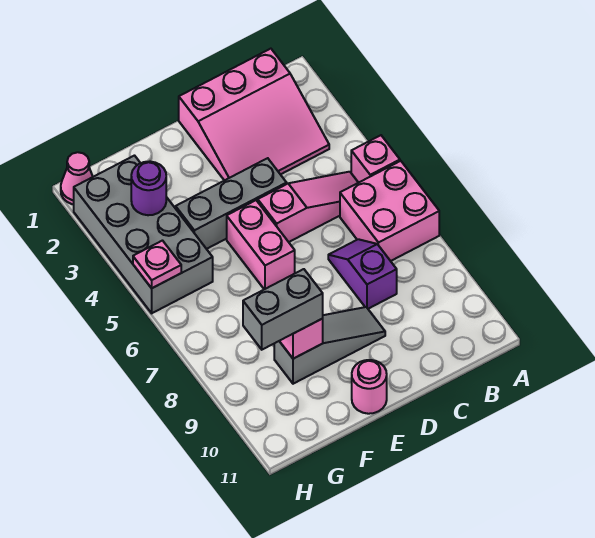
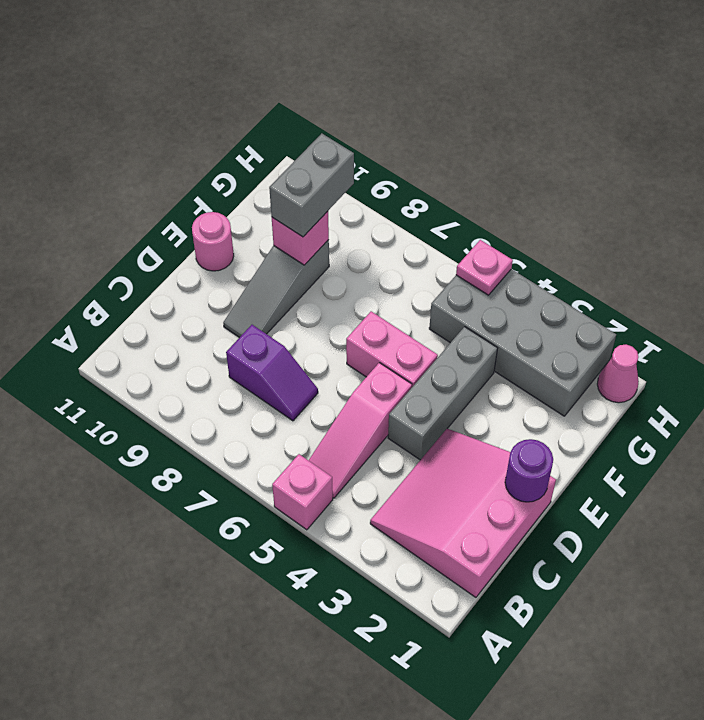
pink brick A6:B7 level 1 -> none
purple round brick G3 level 2 -> purple round brick D1 level 2

